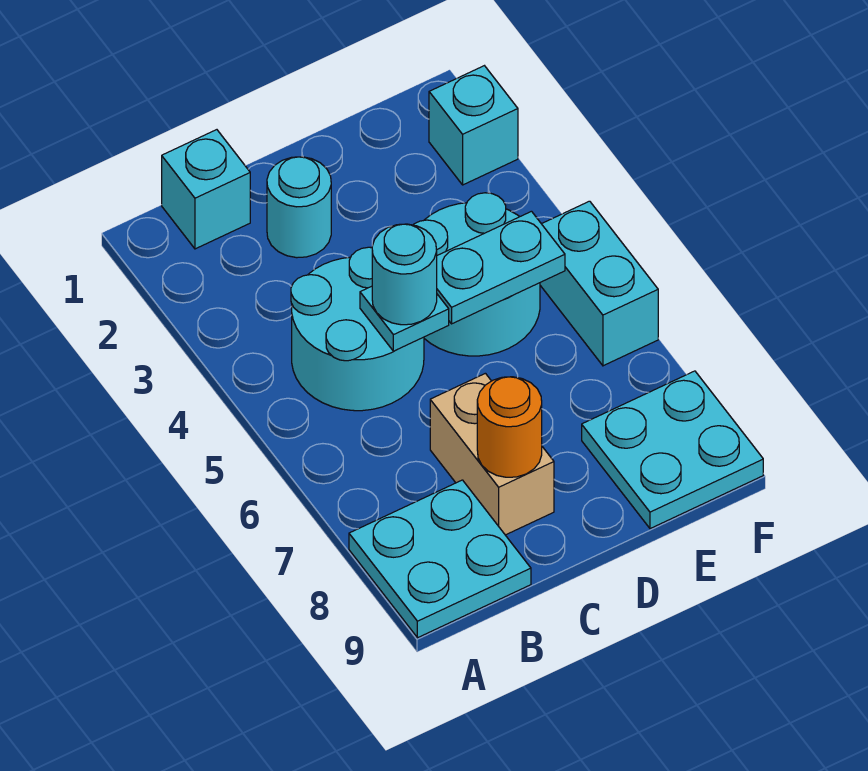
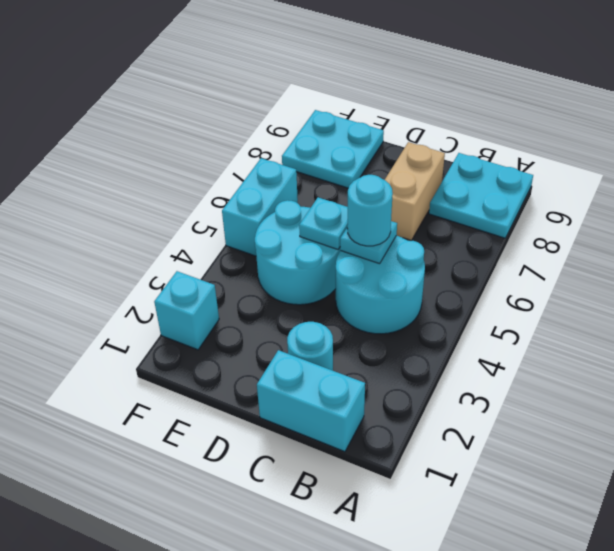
cyan brick B1 level 1 -> cyan brick B1:C1 level 1
orange round brick C8 level 2 -> none
cyan plate D5:E5 level 2 -> cyan plate D5 level 2

